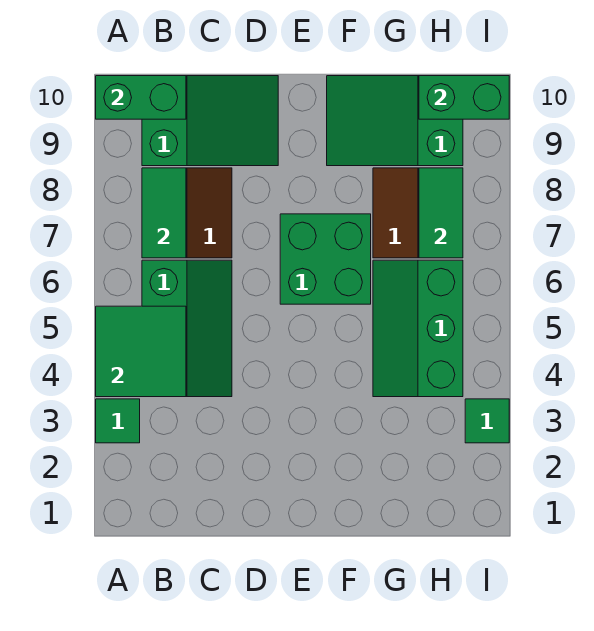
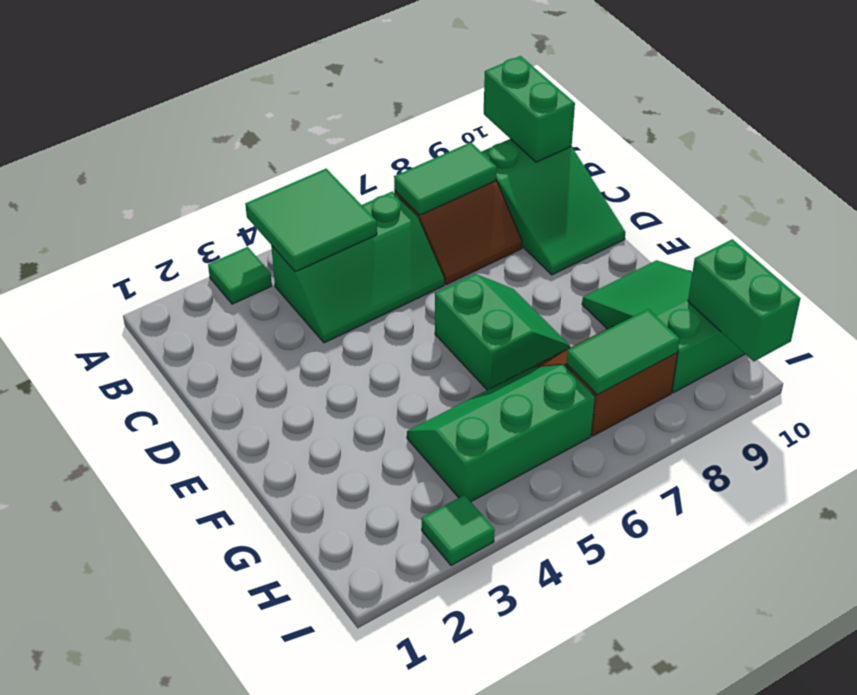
green brick E6:F7 level 1 -> green slope E6:F7 level 1 top 6

